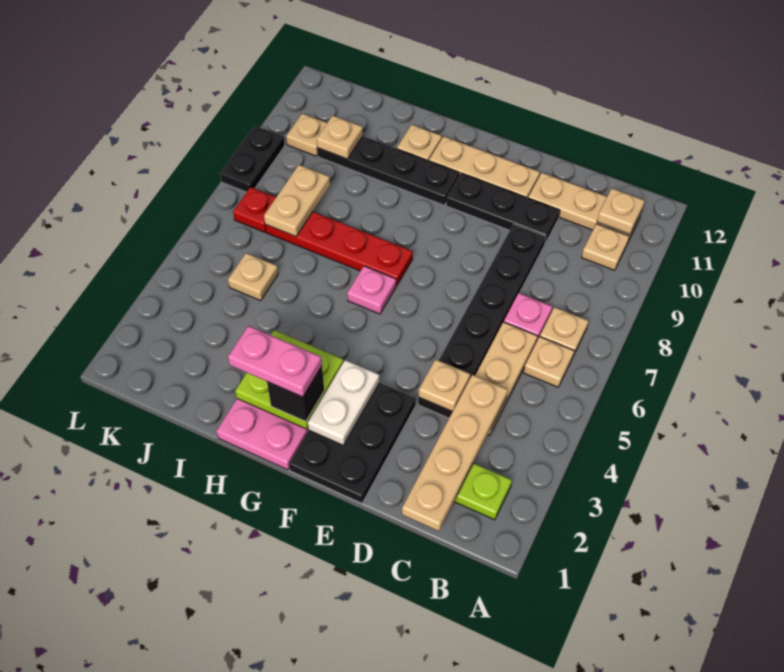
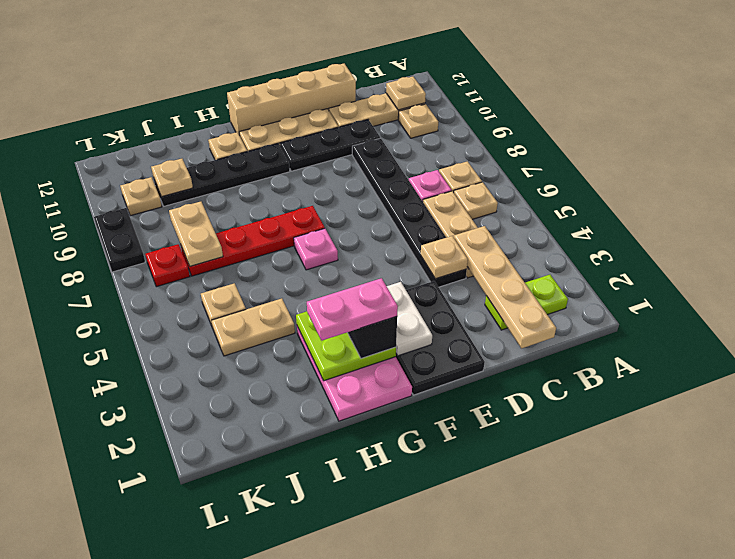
none -> tan brick D12:G12 level 1
none -> tan plate I4:J4 level 1

